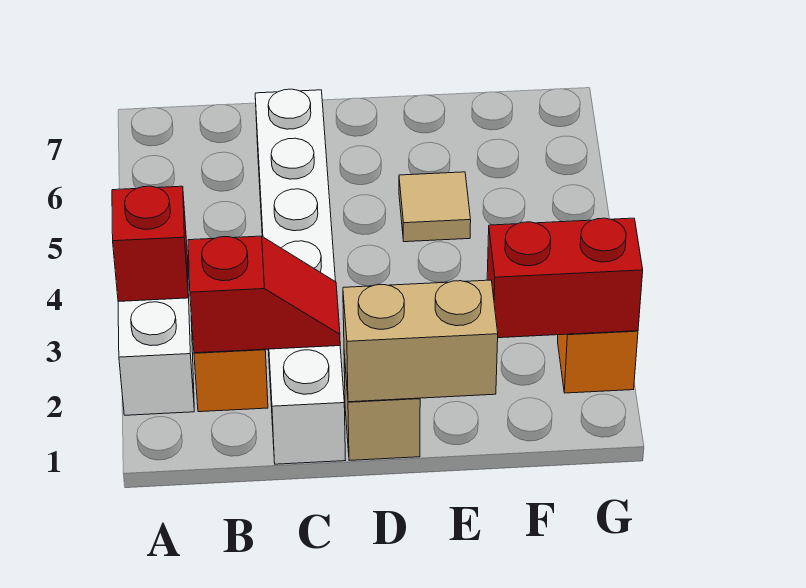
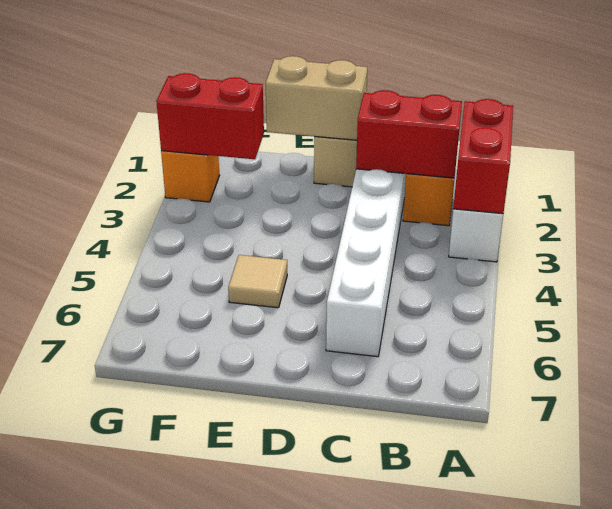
red brick A3 level 2 -> red brick A2:A3 level 2
red slope B2:C2 level 2 top B -> red brick B2:C2 level 2

